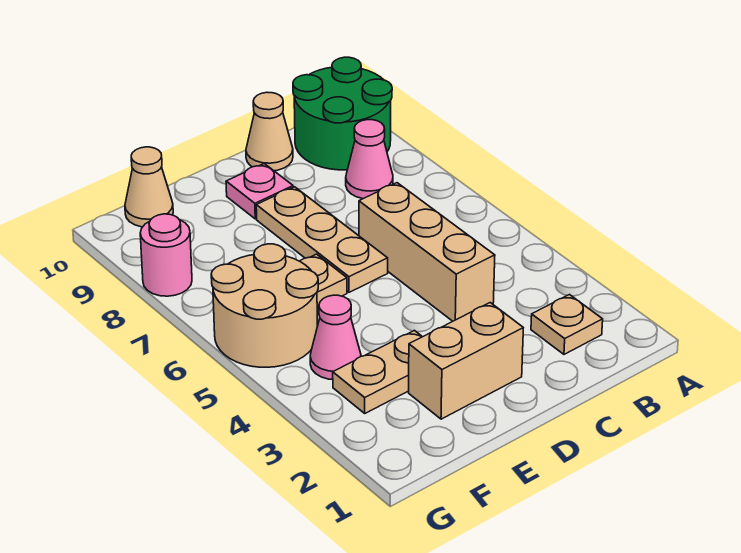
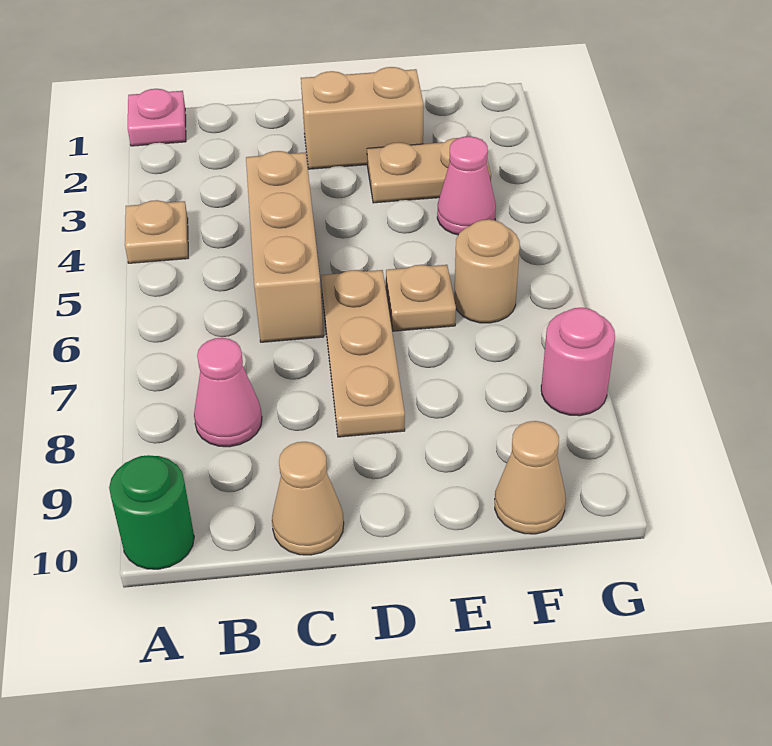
green round brick A9:B10 level 1 -> green round brick A10 level 1
tan plate B2 level 1 -> tan plate A4 level 1
pink plate D9 level 1 -> pink plate A1 level 1
tan round brick F5:G6 level 1 -> tan round brick F6 level 1

